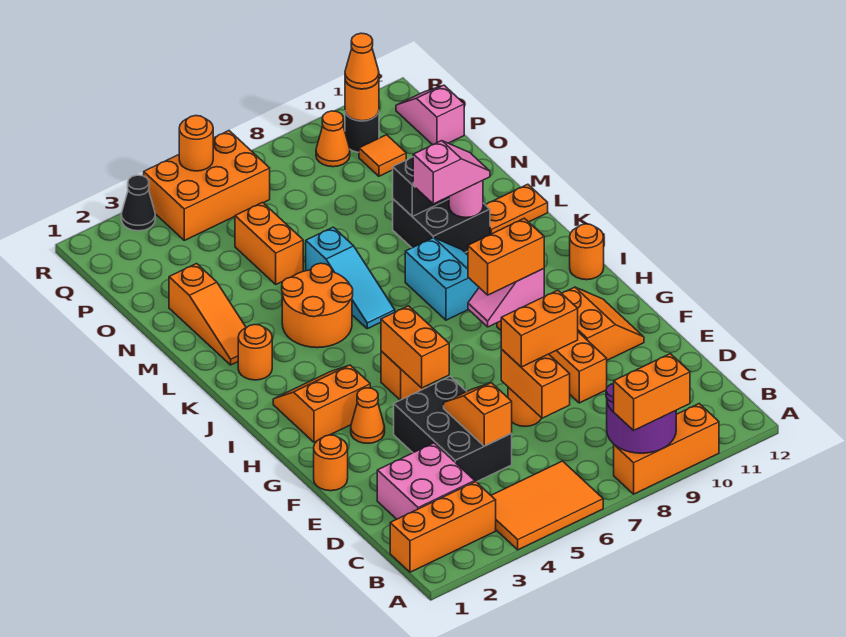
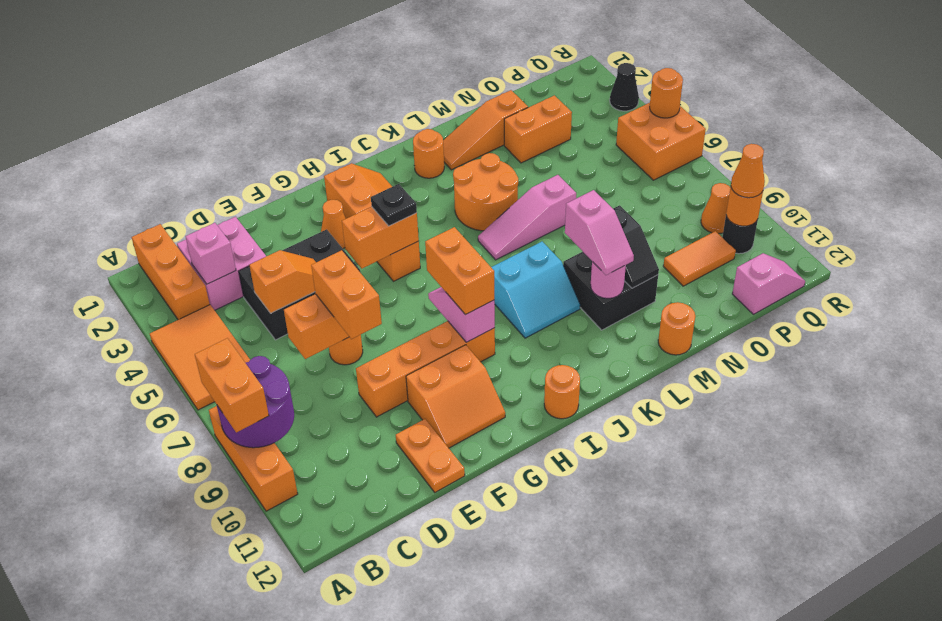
none -> pink brick C3 level 2
orange round brick F1 level 1 -> orange round brick M12 level 1
none -> black plate H5 level 3
cyan slope K6:M6 level 1 top M -> pink slope K6:M6 level 1 top M
orange plate L11:L12 level 1 -> orange plate E11:E12 level 1
orange brick N5:O5 level 1 -> orange brick N3:O3 level 1
orange tile P10 level 1 -> orange tile O10:P10 level 1
orange brick Q4:R6 level 1 -> orange brick Q5:R6 level 1

